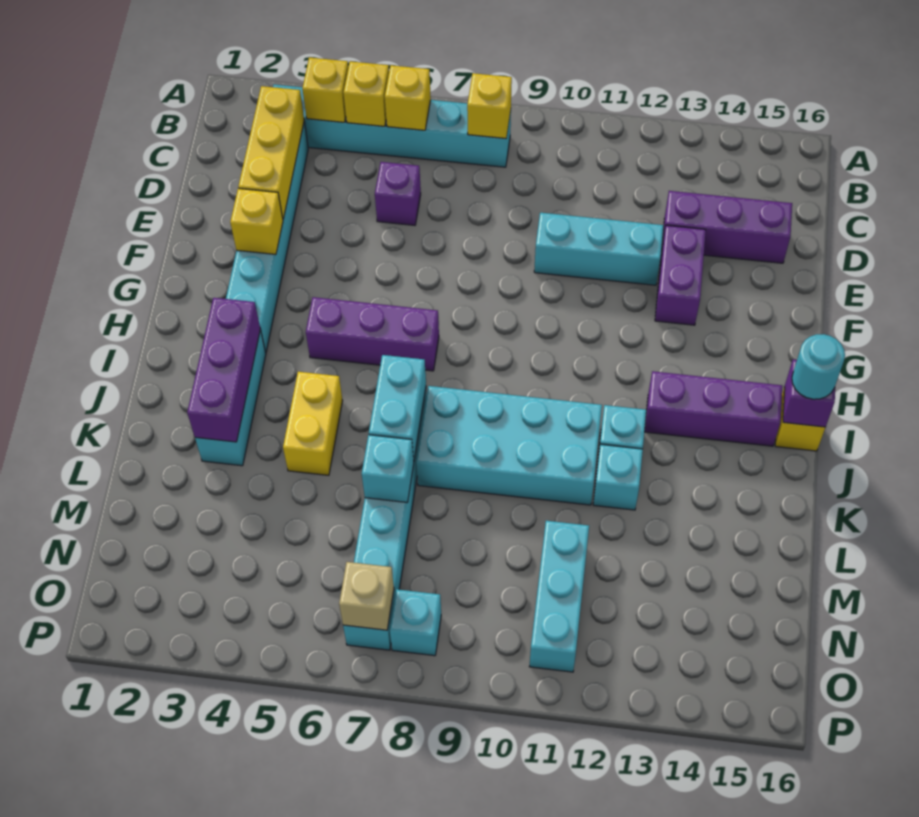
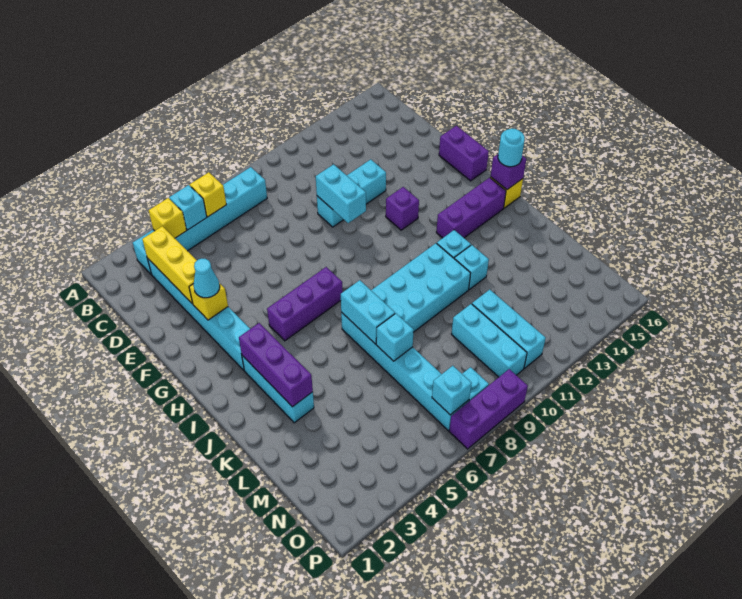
yellow brick B5 level 2 -> cyan brick B5 level 2
yellow brick B8 level 2 -> none
purple brick D6 level 1 -> purple brick G12 level 1
purple brick D13:D15 level 1 -> purple brick P7:P9 level 1
none -> cyan brick E10:F10 level 2
purple brick E13:F13 level 1 -> purple brick F16:G16 level 1
none -> cyan cone F3 level 3
yellow brick J5:K5 level 1 -> none
none -> cyan brick M10:O10 level 1
tan brick O7 level 2 -> cyan brick O7 level 2

